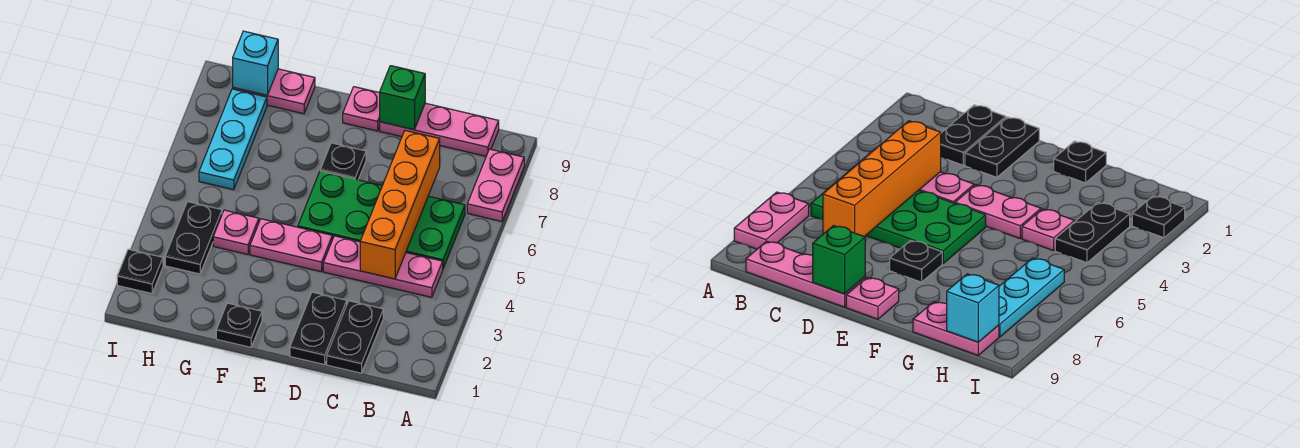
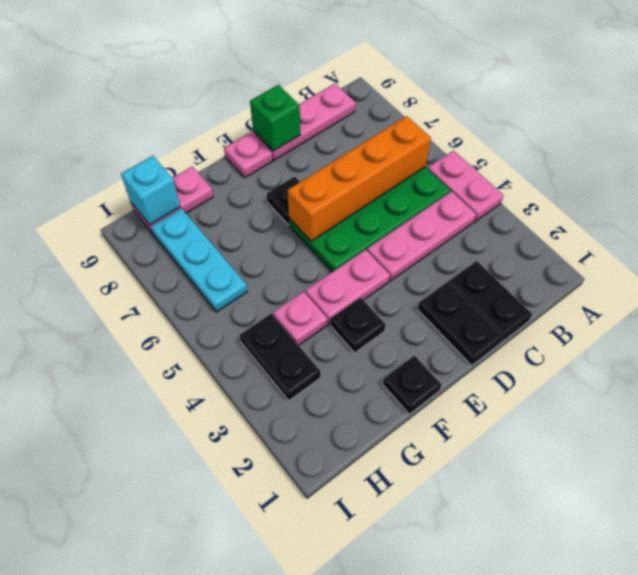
pink plate A7:A8 level 1 -> pink plate A4:A5 level 1
orange brick C4:C7 level 2 -> orange brick B6:E6 level 2
black plate I2 level 1 -> black plate F3 level 1

